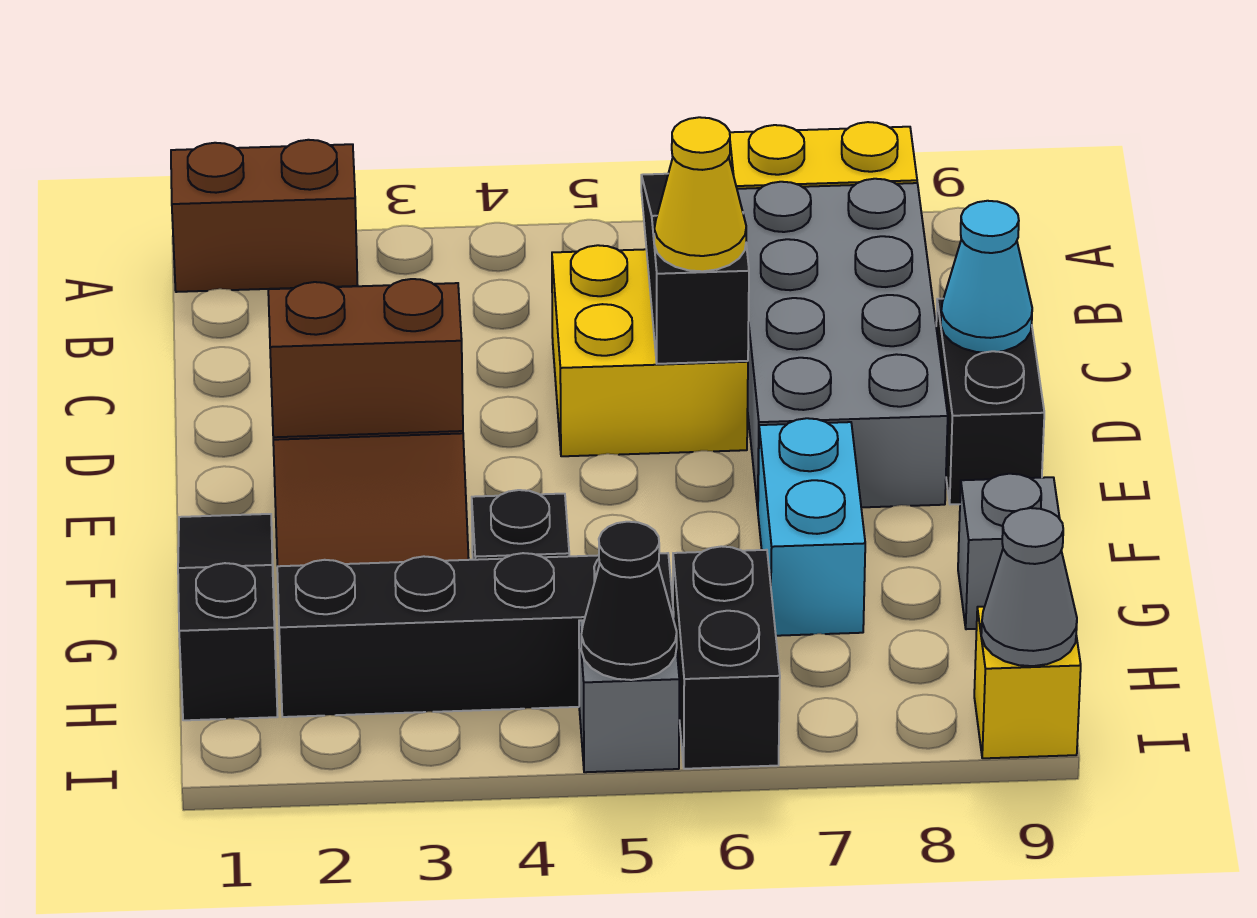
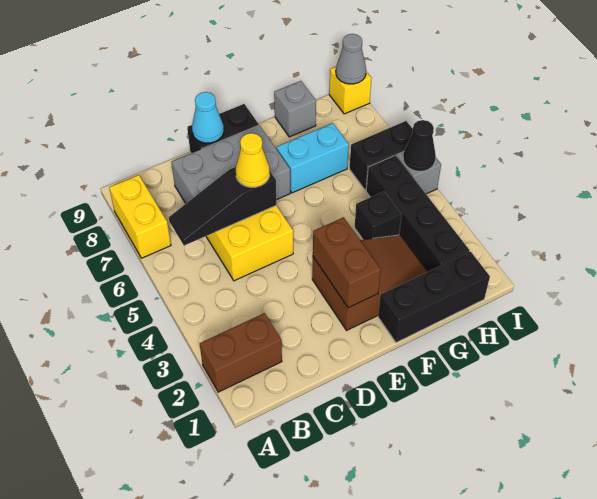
brown brick A1:A2 level 1 -> brown brick A2:B2 level 1
grey brick B7:E8 level 1 -> grey brick C7:E8 level 1
black slope F1:H1 level 1 top H -> black brick F1:H1 level 1

